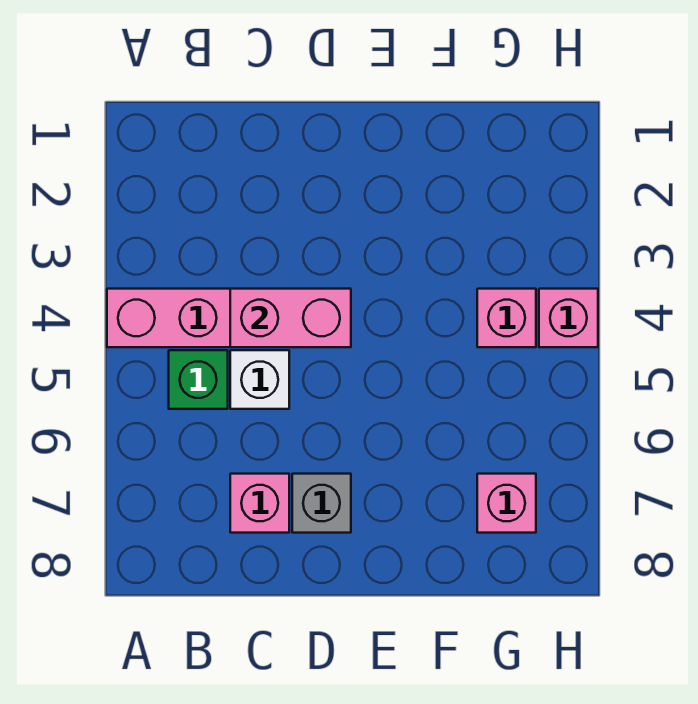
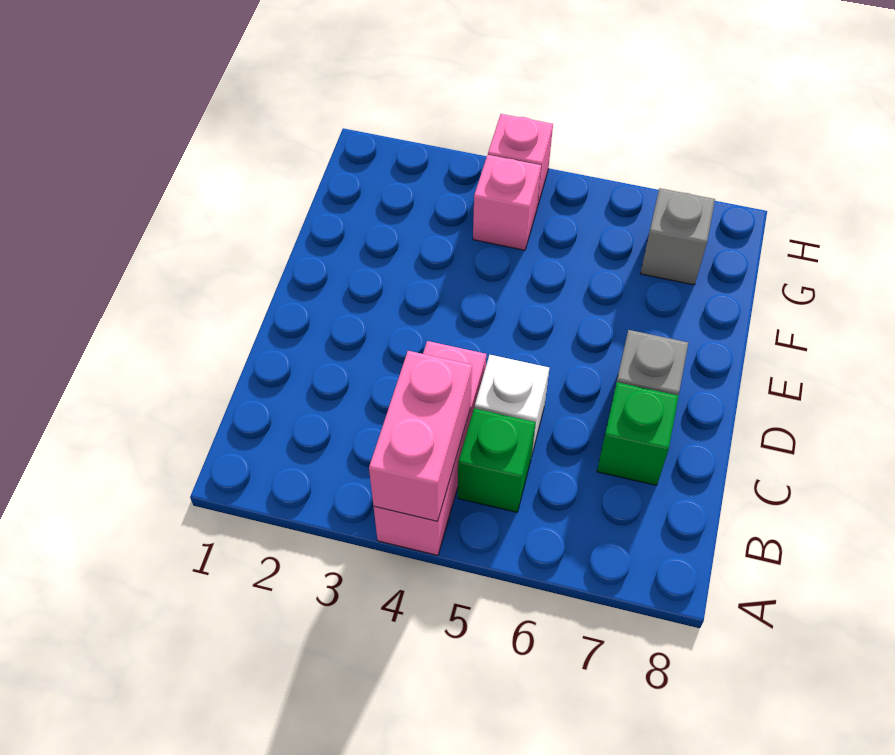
pink brick C4:D4 level 2 -> pink brick A4:B4 level 2
pink brick C7 level 1 -> green brick C7 level 1
pink brick G7 level 1 -> grey brick G7 level 1

